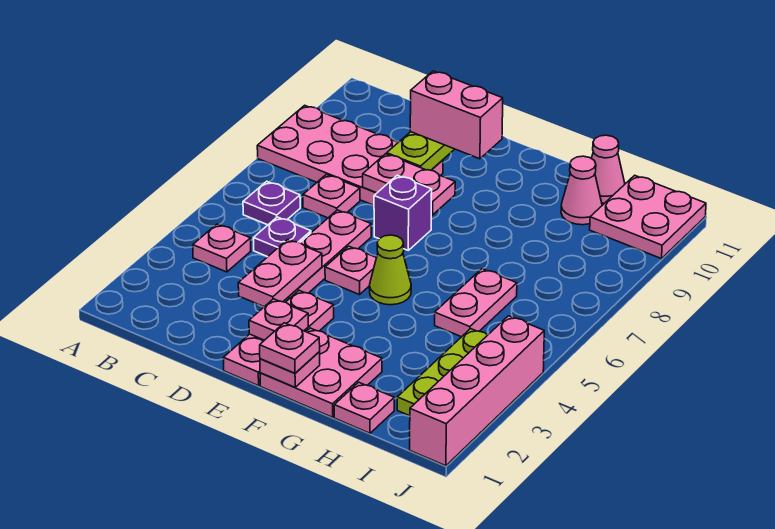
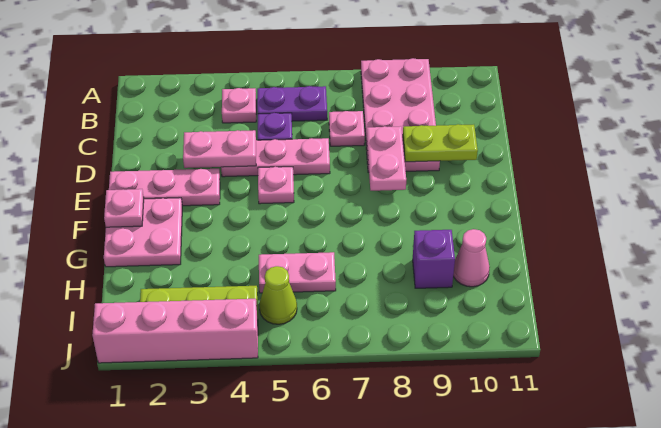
purple plate B6 level 1 -> purple plate B5:B6 level 1
pink brick D10:E10 level 3 -> none
pink plate E2 level 2 -> none
purple brick E7 level 1 -> purple brick H9 level 1
pink plate F1 level 3 -> none
lime cone F5 level 1 -> lime cone I5 level 1
pink plate H1 level 1 -> none
pink cone H11 level 1 -> none
pink plate I10:J11 level 1 -> none

